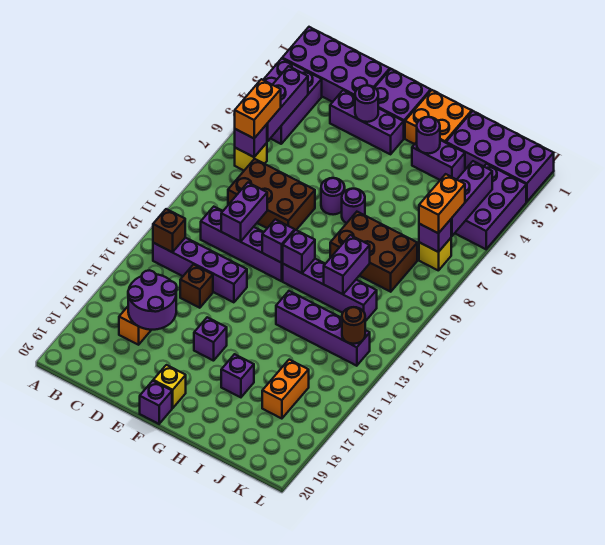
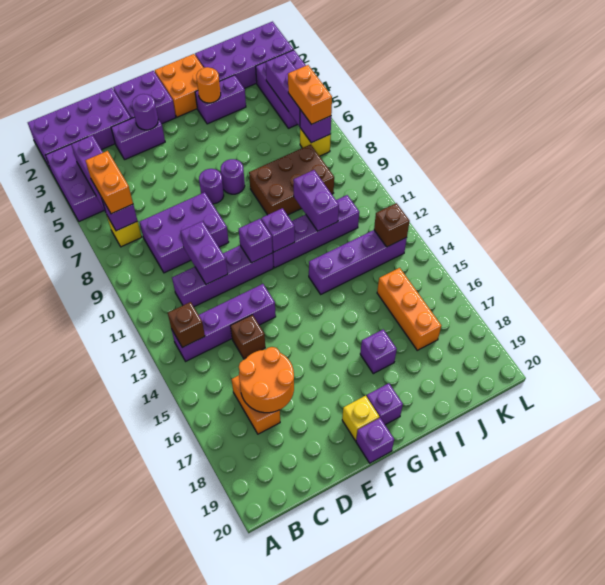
brown brick C8:E9 level 1 -> purple brick C8:E9 level 1
purple round brick C16:D17 level 2 -> orange round brick C16:D17 level 2
purple brick D3:F3 level 1 -> purple brick D3:E3 level 1
purple brick F16 level 1 -> purple brick G19 level 1
purple round brick H3 level 2 -> orange round brick H3 level 2
orange brick J16:J17 level 1 -> orange brick J15:J17 level 1
brown round brick K13 level 2 -> brown brick K13 level 2

